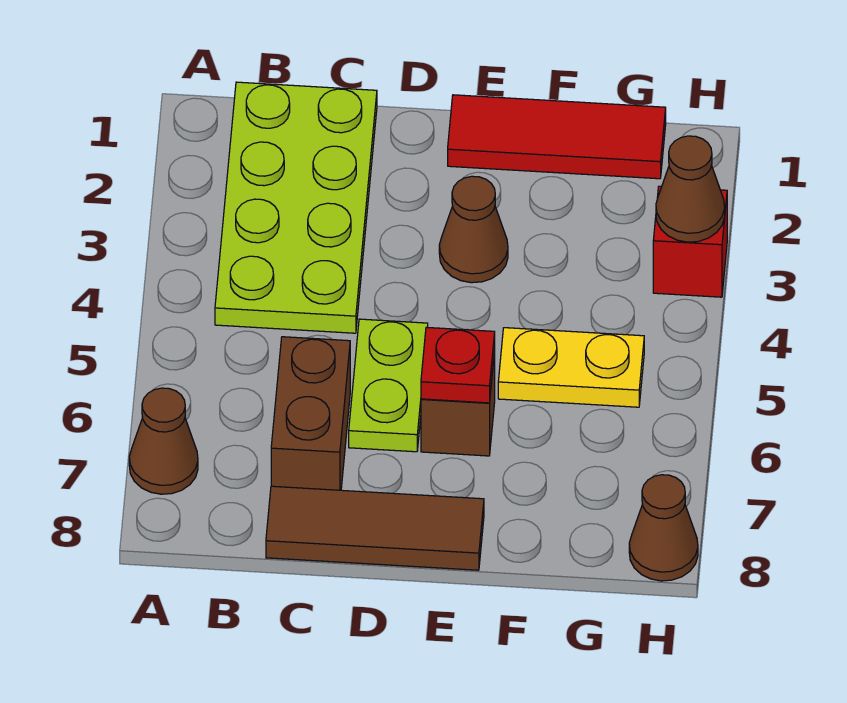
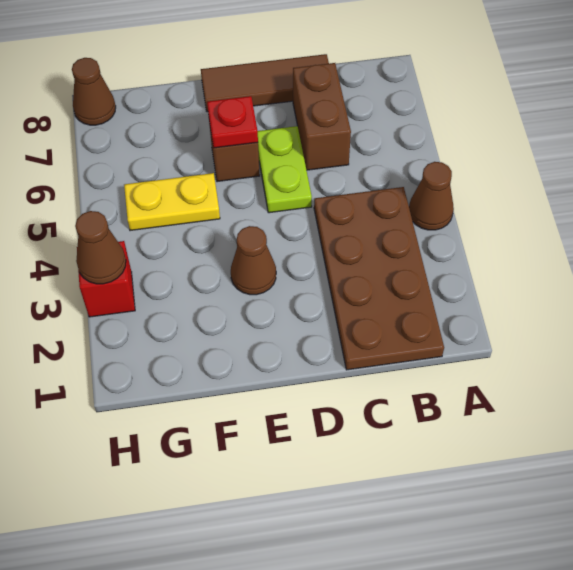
brown cone A7 level 1 -> brown cone A4 level 1
lime plate B1:C4 level 1 -> brown plate B1:C4 level 1
red tile E1:G1 level 1 -> none

